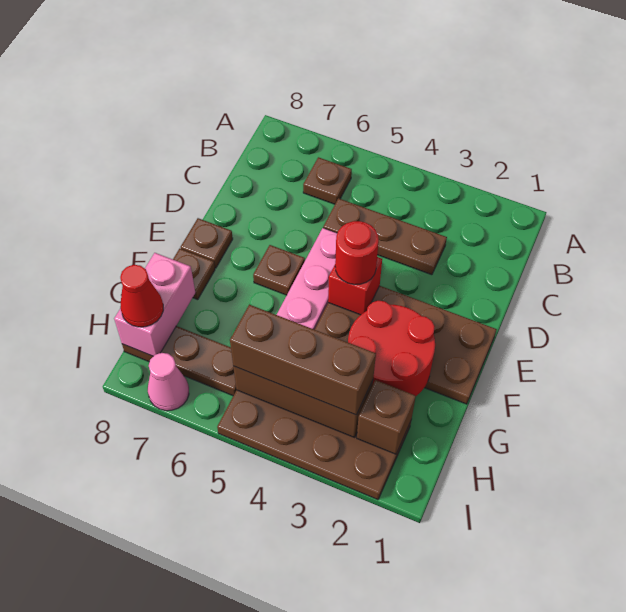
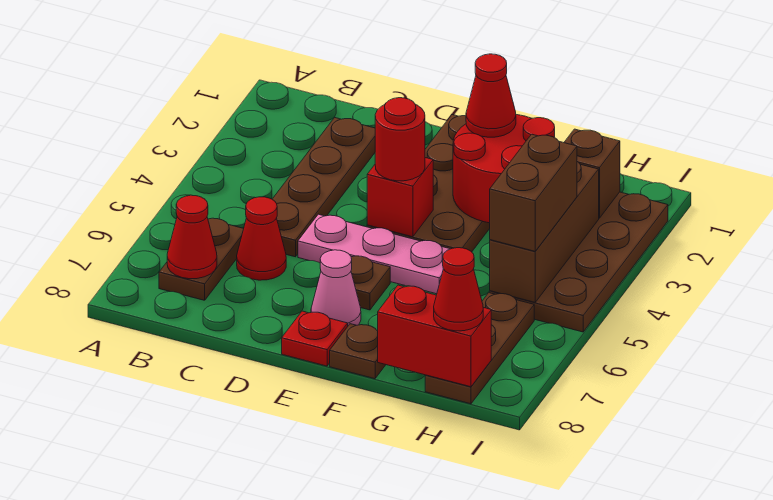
brown plate B6 level 1 -> brown plate B6:B7 level 1
none -> red cone B7 level 2
brown plate C3:C5 level 1 -> brown plate C2:C5 level 1
none -> red cone C6 level 1
brown plate E8 level 1 -> red plate E8 level 1
none -> red cone F2 level 3
pink brick G8:H8 level 2 -> red brick G8:H8 level 2
brown brick H3:H5 level 3 -> brown brick H4:H5 level 3
pink cone I7 level 1 -> pink cone E7 level 1

